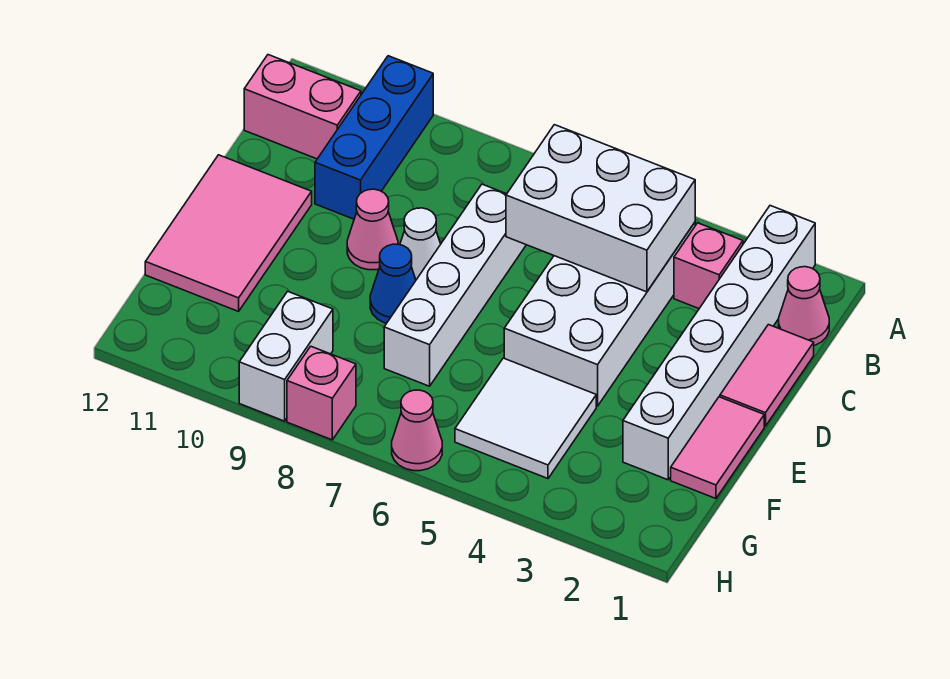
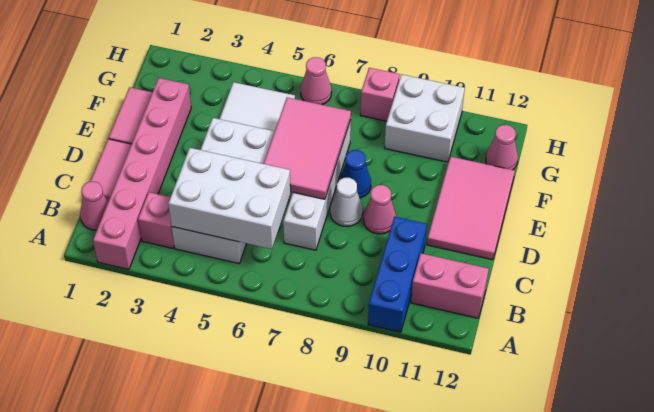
white brick A2:F2 level 1 -> pink brick A2:F2 level 1
none -> pink tile D6:F7 level 2
white brick G9:H9 level 1 -> white brick G9:H10 level 1
none -> pink cone G12 level 1

